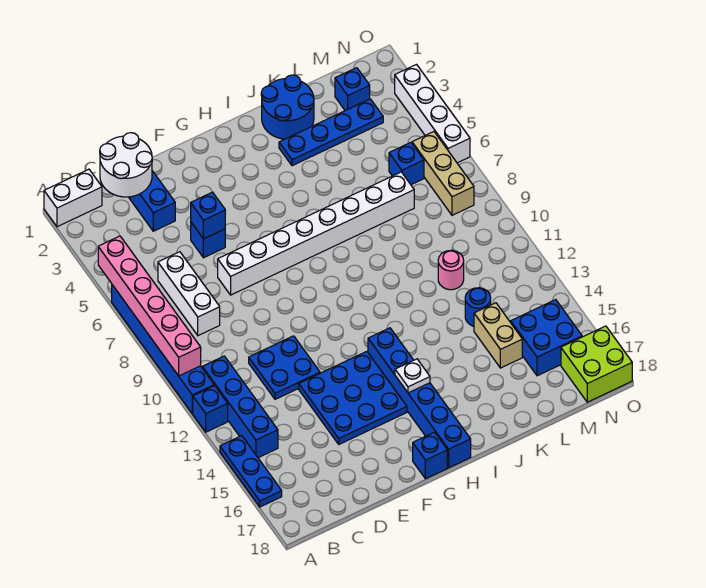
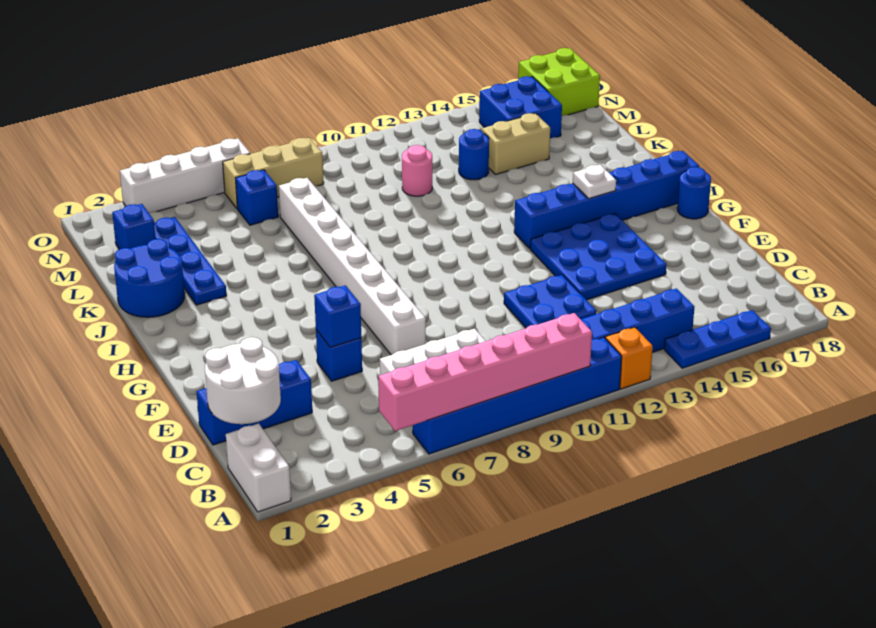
blue brick A12 level 1 -> orange brick A12 level 1
blue brick G18 level 1 -> blue round brick G18 level 1

